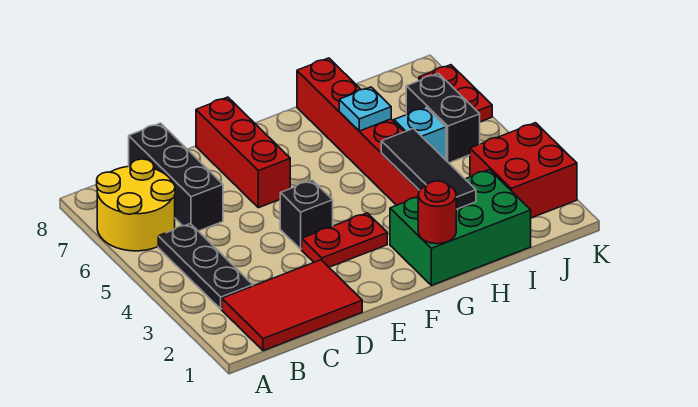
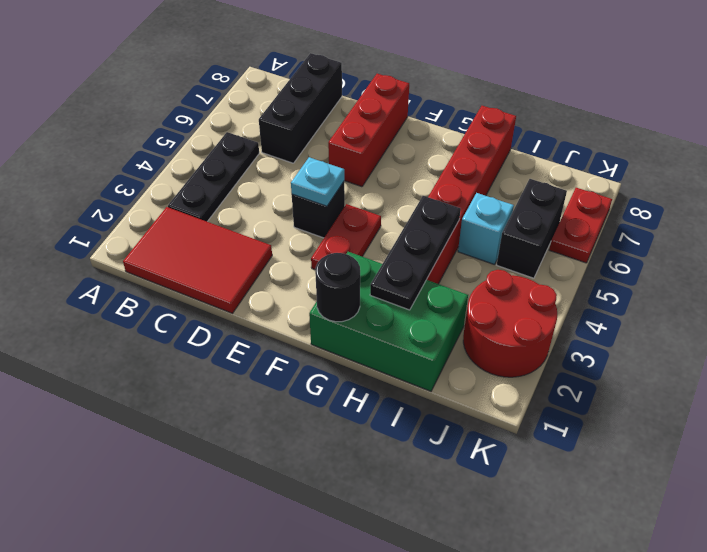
yellow round brick A6:B7 level 1 -> none
red plate E3:F3 level 1 -> red plate F3:F4 level 1
red round brick G1 level 2 -> black round brick G1 level 2
black tile H2:H4 level 2 -> black plate H2:H4 level 2
cyan plate H6 level 2 -> cyan plate E4 level 2
red brick J2:K3 level 1 -> red round brick J2:K3 level 1

